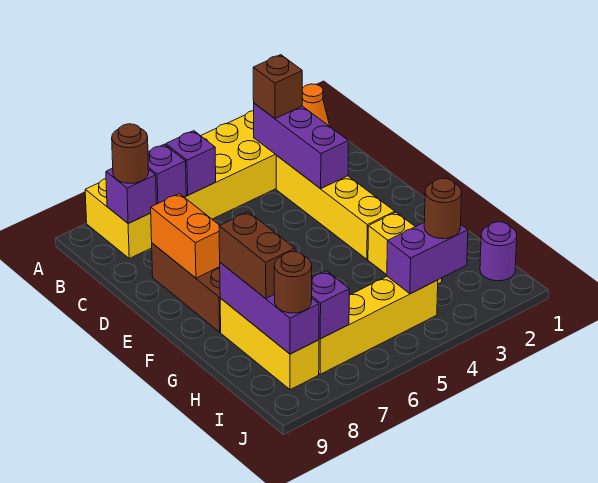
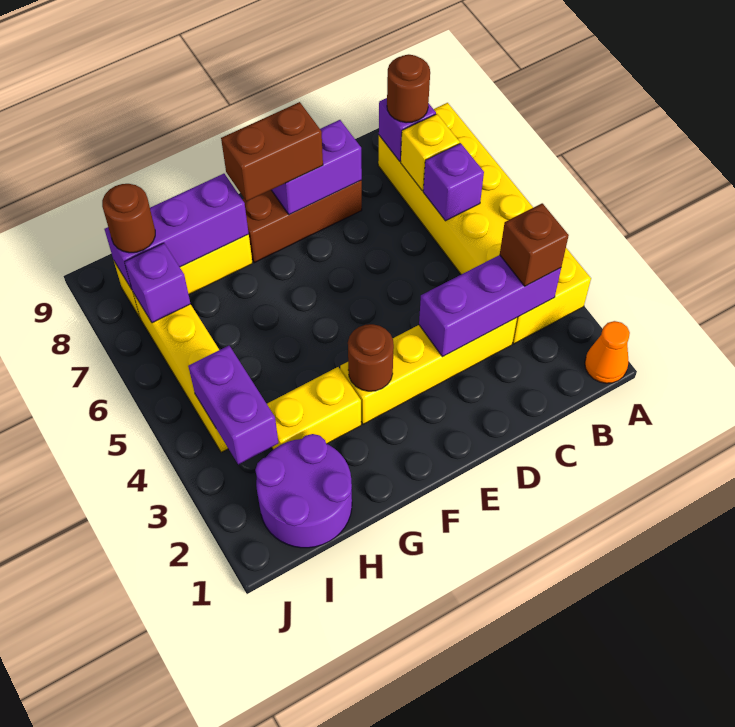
purple brick B7 level 2 -> yellow brick B7 level 2
orange brick D8:E8 level 2 -> purple brick D8:E8 level 2
brown brick G8:H8 level 3 -> brown brick E8:F8 level 3
purple round brick I1 level 1 -> purple round brick H1:I2 level 1
brown round brick I3 level 3 -> brown round brick F3 level 2

